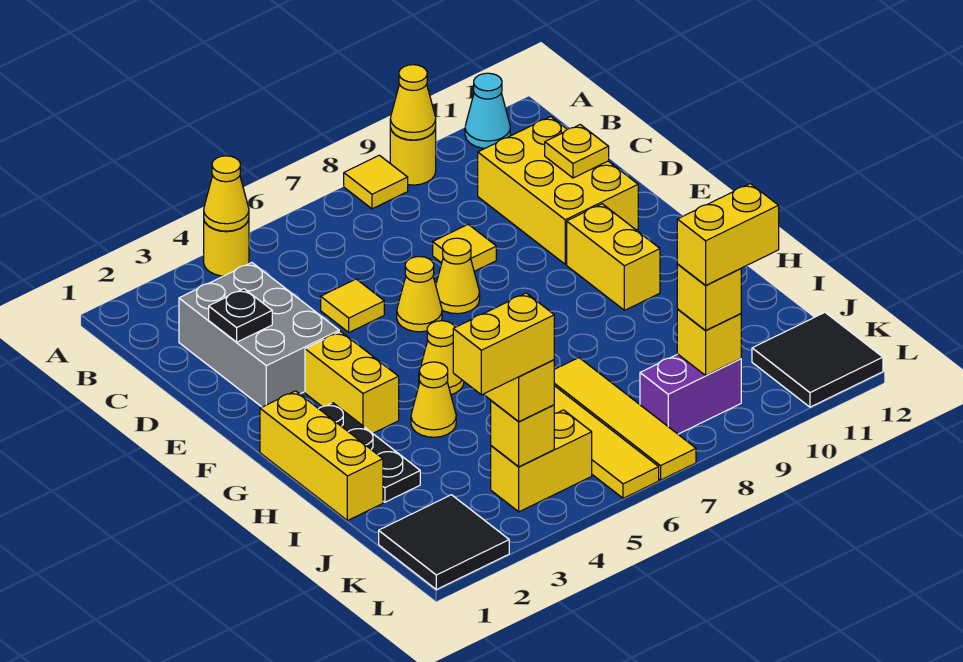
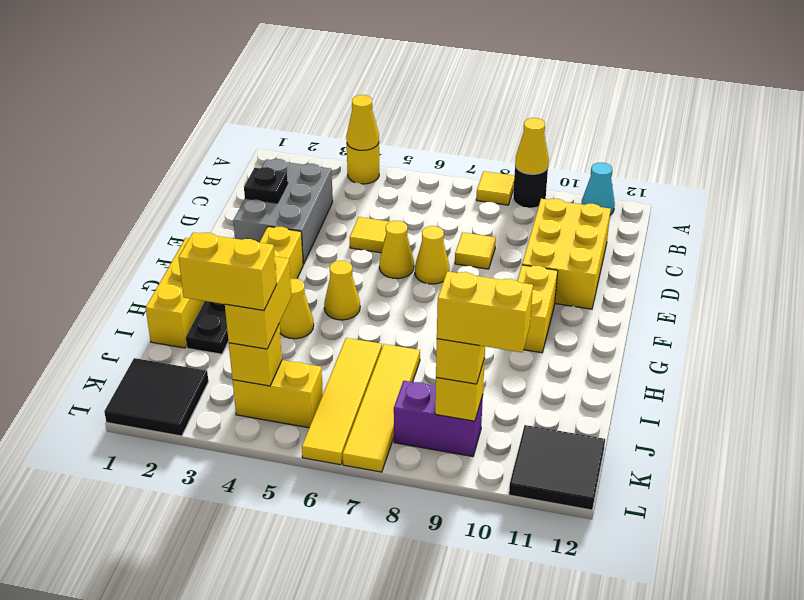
yellow round brick A9 level 1 -> black round brick A9 level 1
yellow plate D11 level 2 -> none

